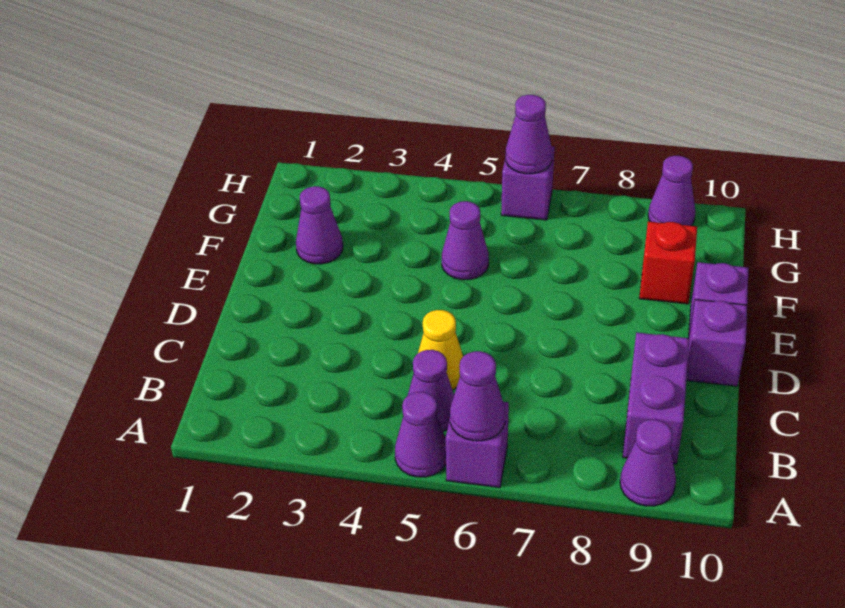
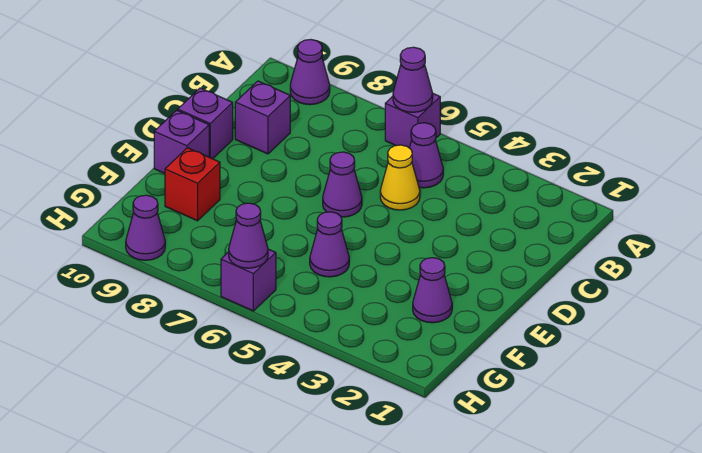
purple cone A5 level 1 -> purple cone D6 level 1
purple brick B9:C9 level 1 -> purple brick C9 level 1

